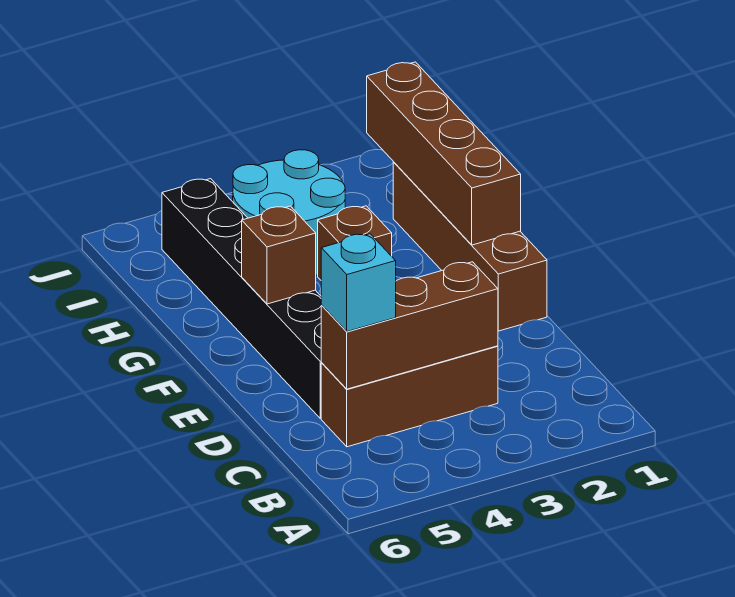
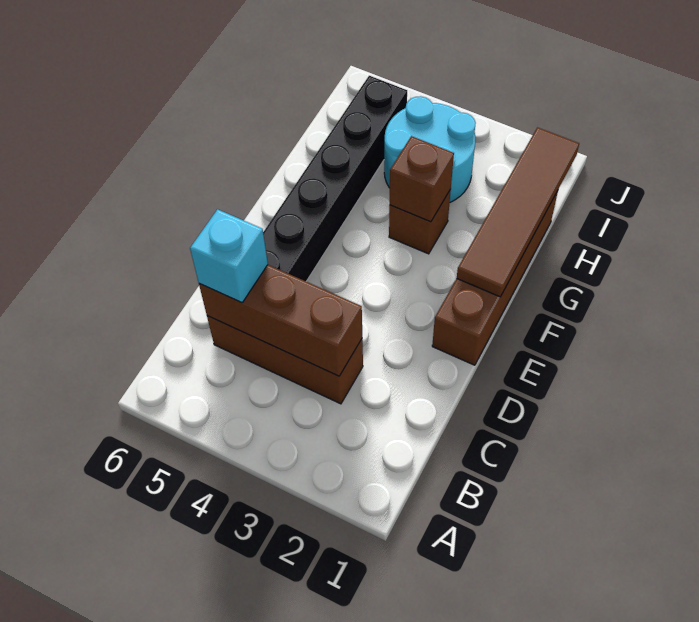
brown brick F1:I1 level 2 -> brown tile F1:I1 level 2
brown brick F5 level 2 -> brown brick G3 level 2

